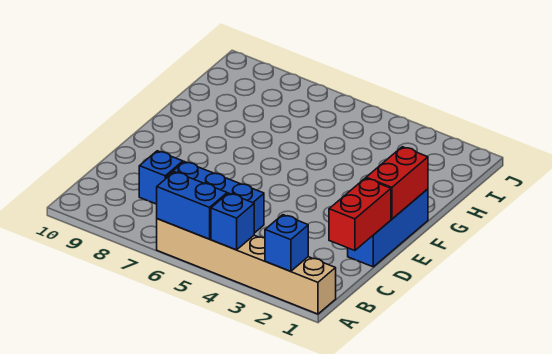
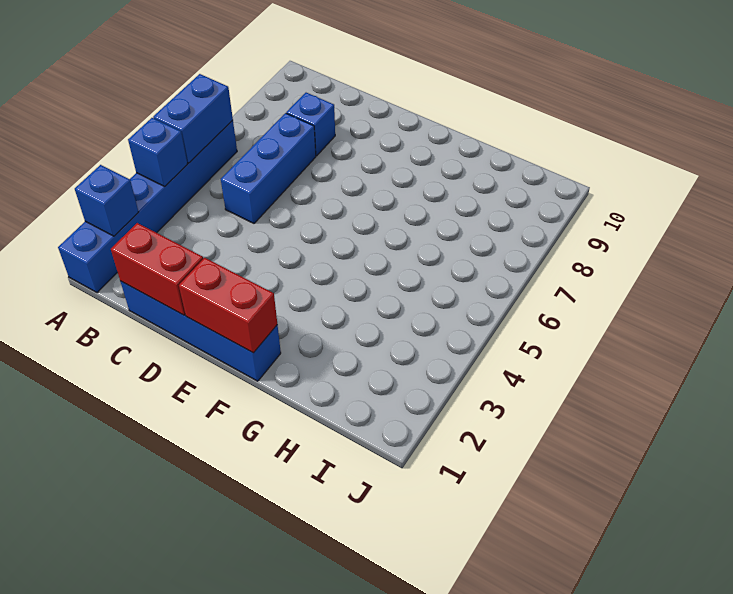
tan brick A1:A6 level 1 -> blue brick A1:A6 level 1
blue brick D1:F1 level 1 -> blue brick C1:F1 level 1

